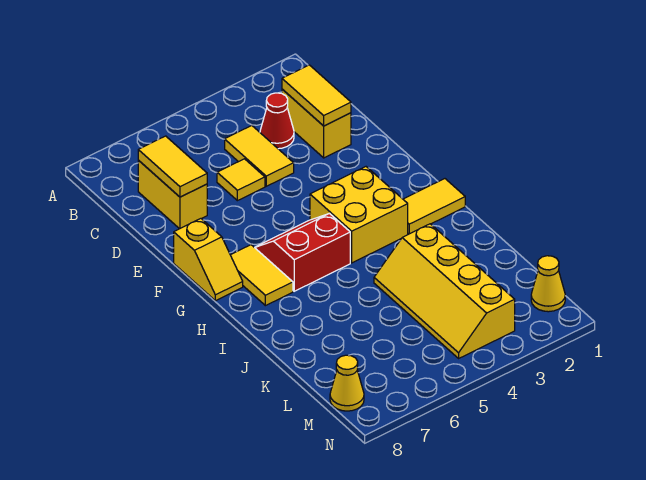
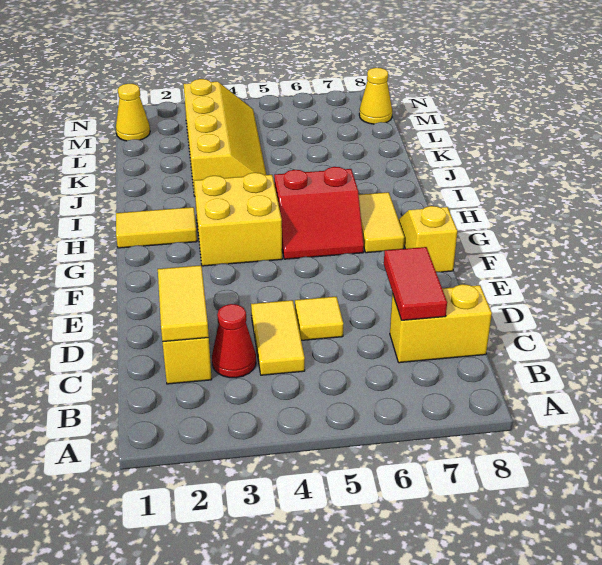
yellow brick C7:D7 level 1 -> yellow brick C7:C8 level 1
yellow tile C7:D7 level 2 -> red tile C7:D7 level 2

